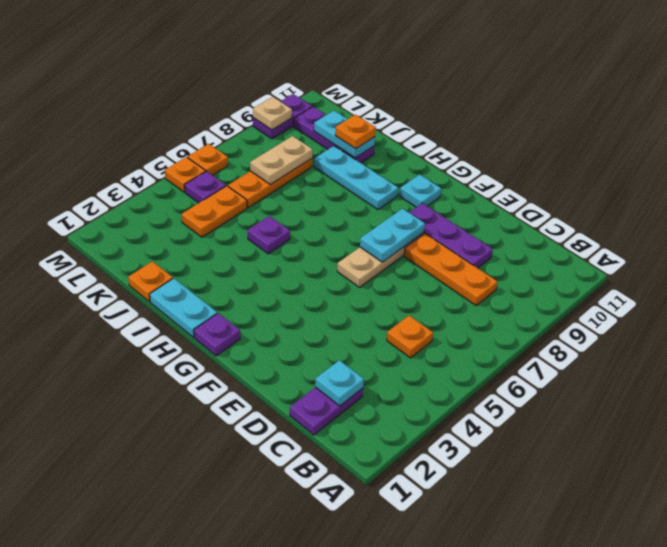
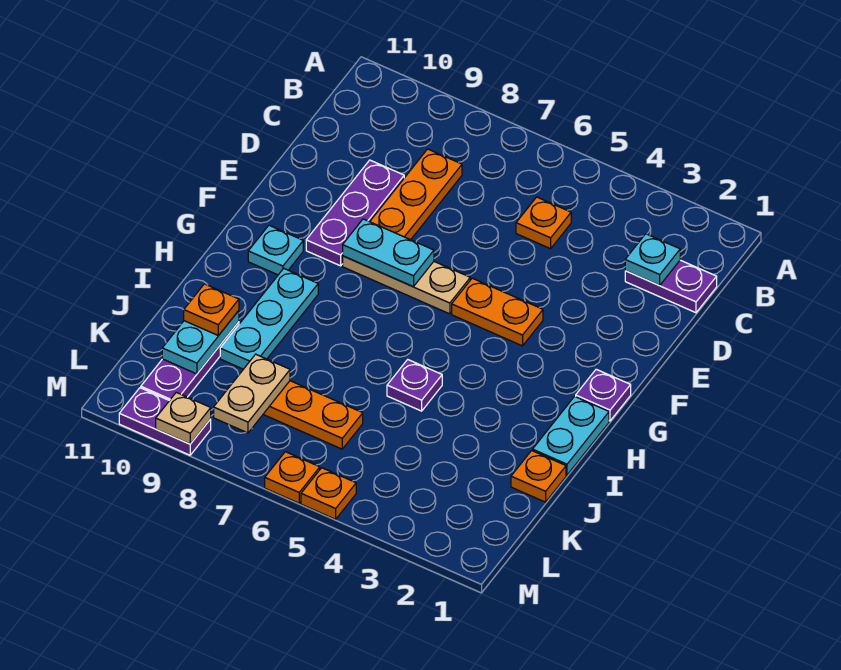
orange plate K4:K5 level 1 -> orange plate F4:F5 level 1
tan plate K7:K8 level 2 -> tan plate K8:L8 level 2
purple plate L5 level 1 -> none

